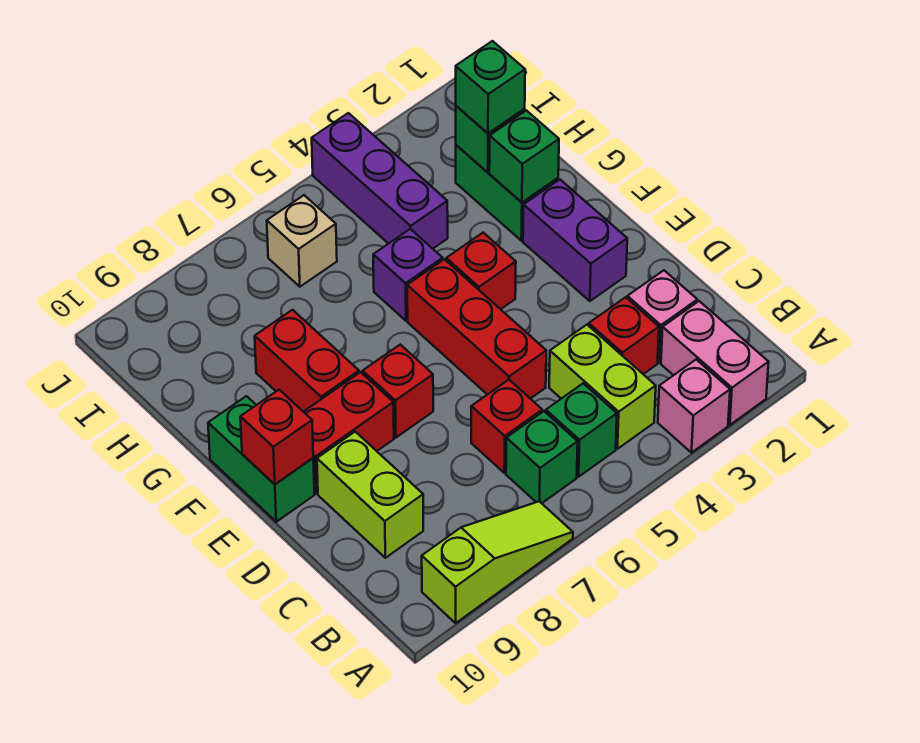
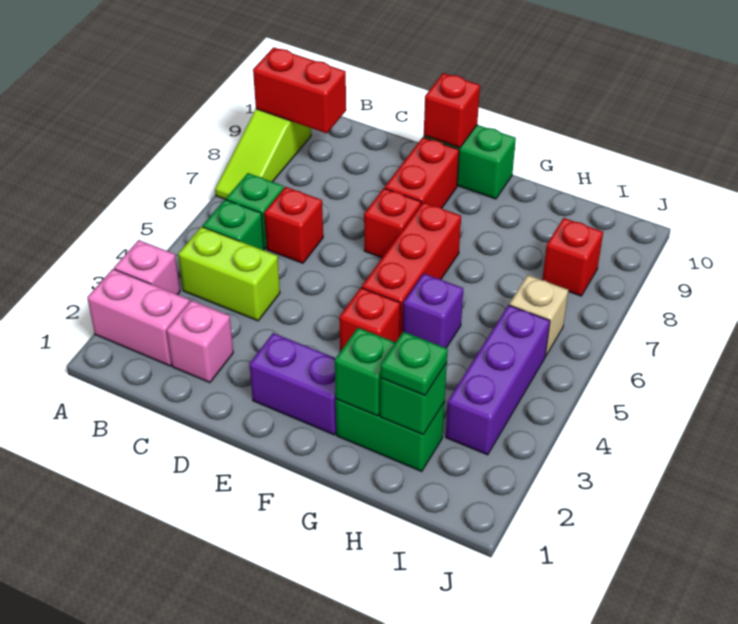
red brick C3 level 1 -> red brick I8 level 1
lime brick C9:D9 level 1 -> none
red brick D5:F5 level 1 -> red brick F5:F7 level 1
red brick F8:G8 level 1 -> red brick A9:B9 level 2
green brick H2 level 3 -> green plate H2 level 3
purple brick H4:J4 level 1 -> purple brick I3:I5 level 1

